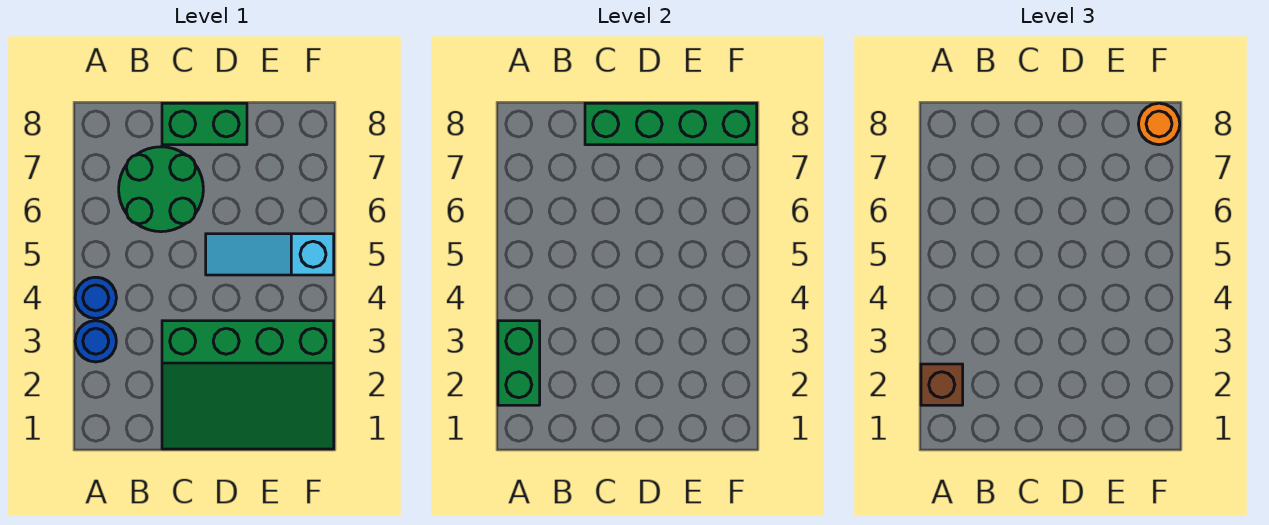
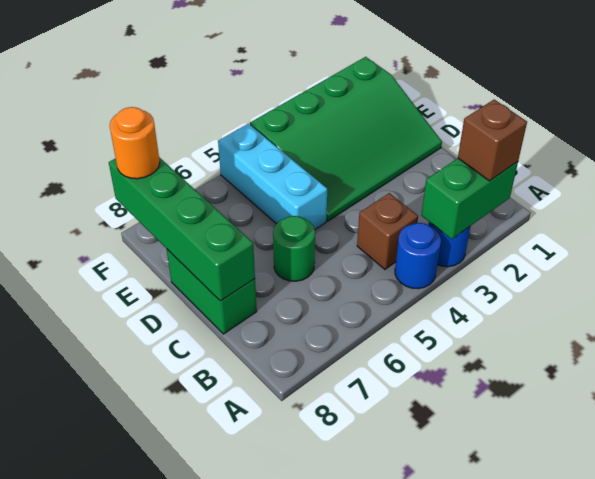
none -> brown brick B4 level 1
green round brick B6:C7 level 1 -> green round brick C6 level 1
green slope C1:F3 level 1 top 3 -> green slope D1:F4 level 1 top F
cyan slope D5:F5 level 1 top F -> cyan brick D5:F5 level 1

